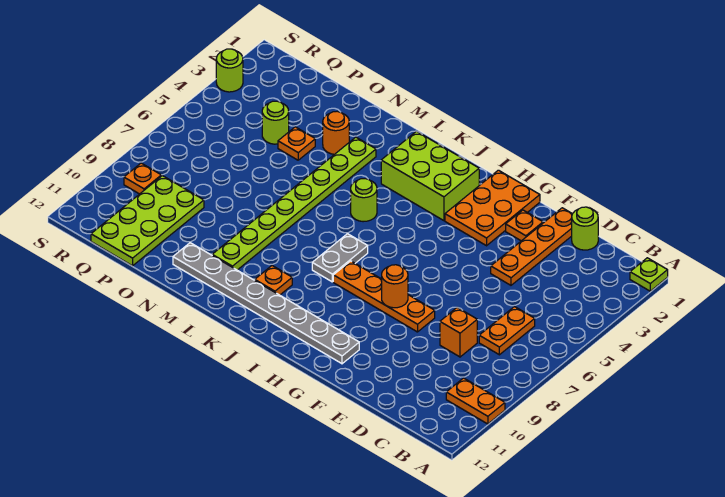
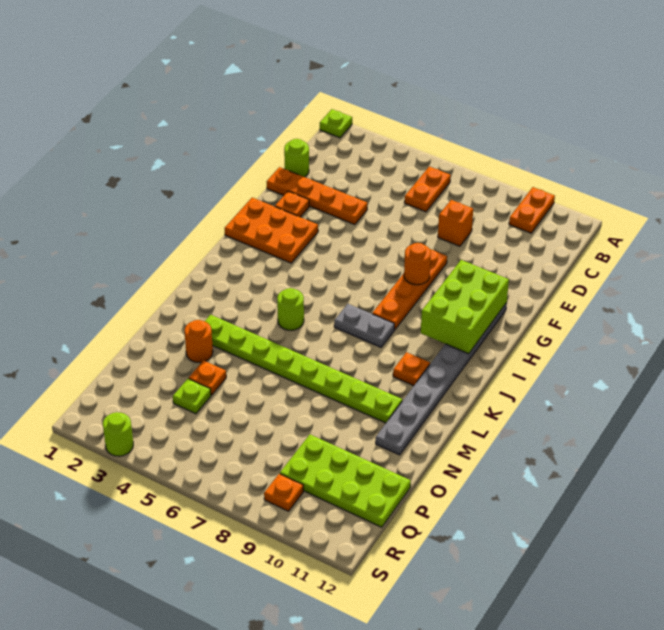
orange plate C6:C7 level 1 -> orange plate B6:C6 level 1
lime brick I2:K3 level 1 -> lime brick G10:I11 level 2
lime round brick P4 level 1 -> lime plate P4 level 1

